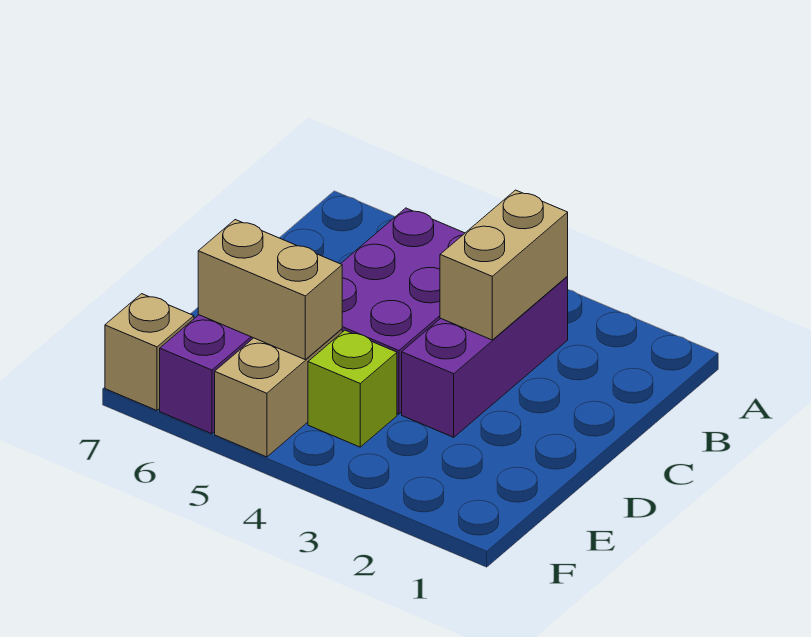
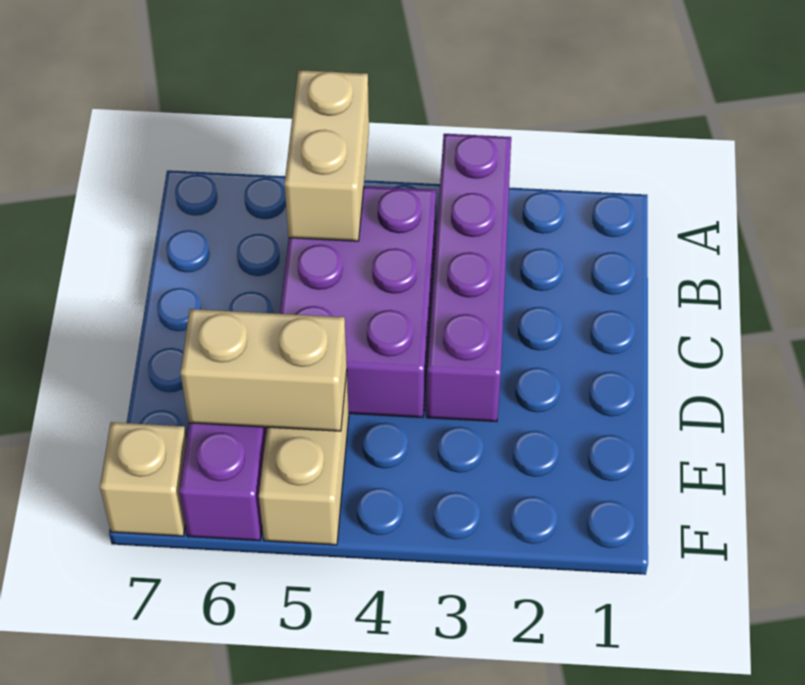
purple brick B3:D3 level 1 -> purple brick A3:D3 level 1
tan brick B3:C3 level 2 -> tan brick A5:B5 level 2
lime brick E4 level 1 -> none

